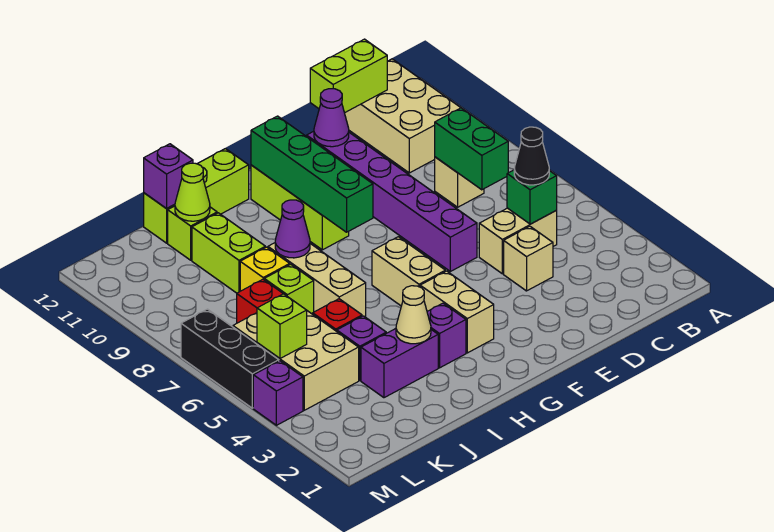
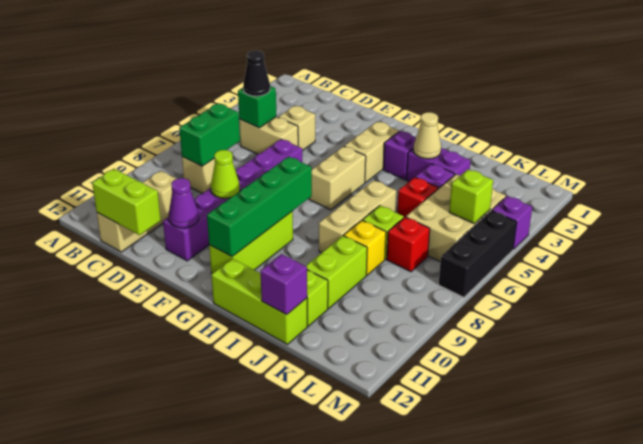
tan brick B10:C12 level 1 -> tan brick C10:C12 level 1
purple cone I8 level 2 -> none
lime cone J11 level 2 -> lime cone E9 level 2

